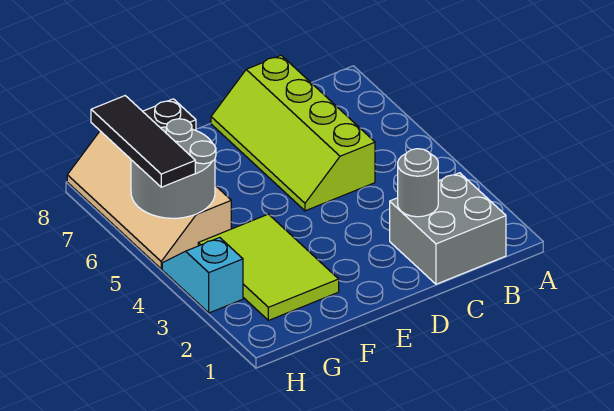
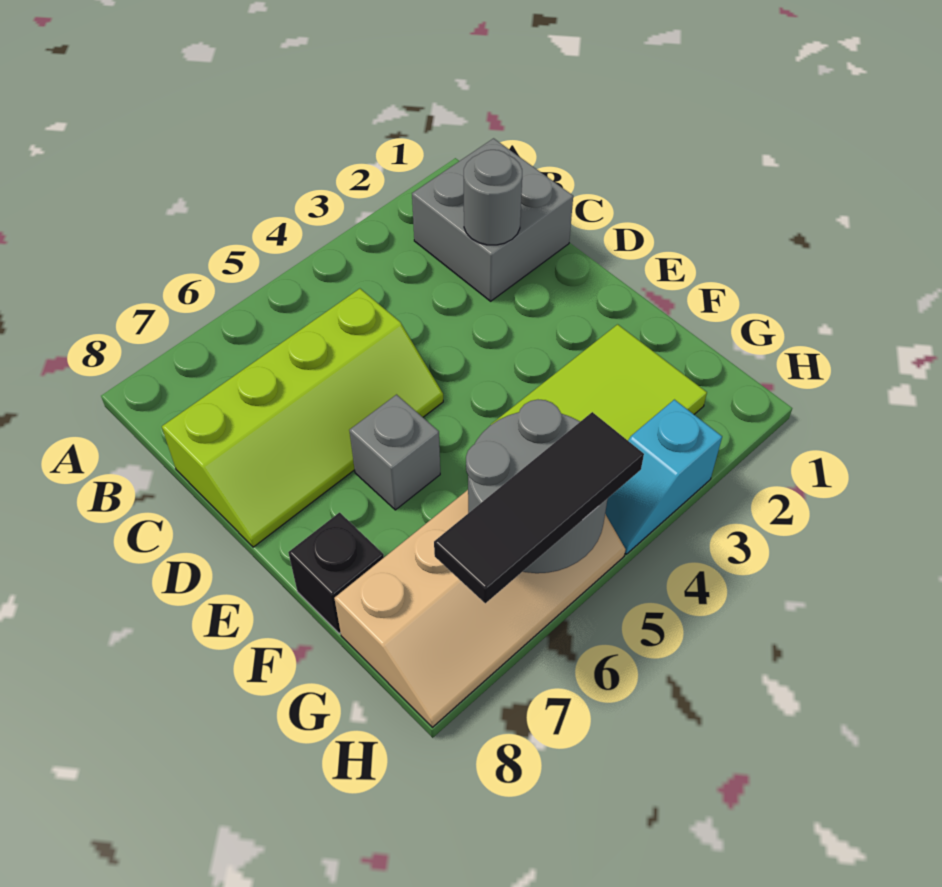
none -> grey brick E6 level 1

